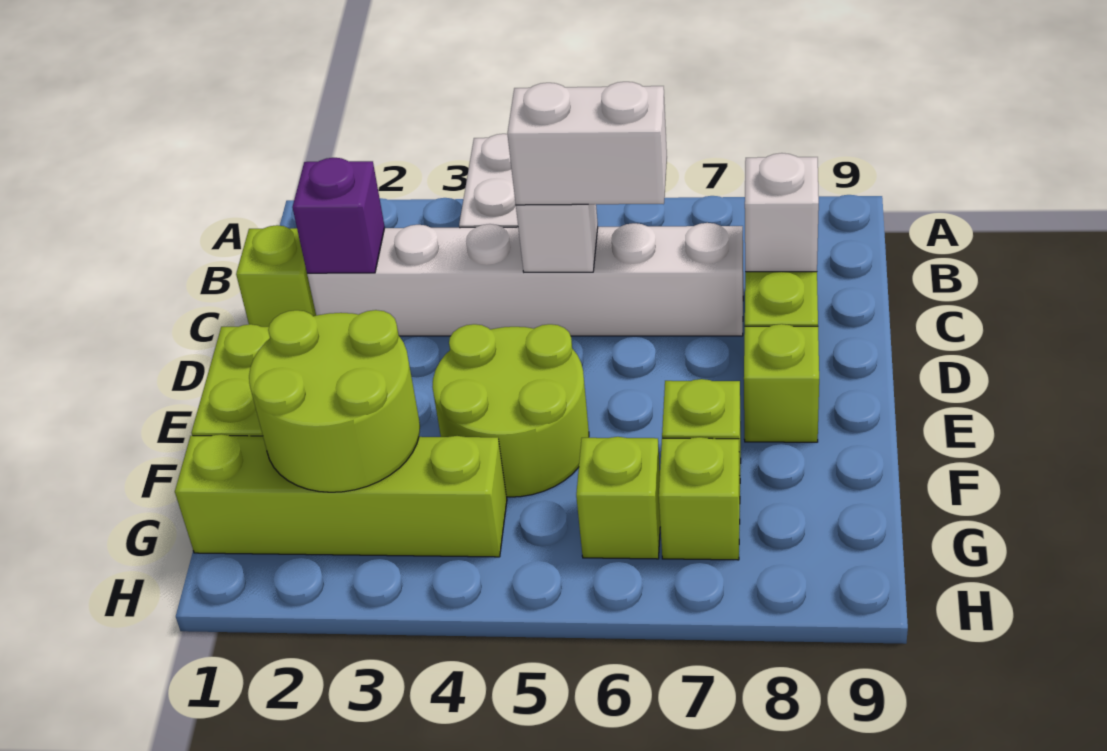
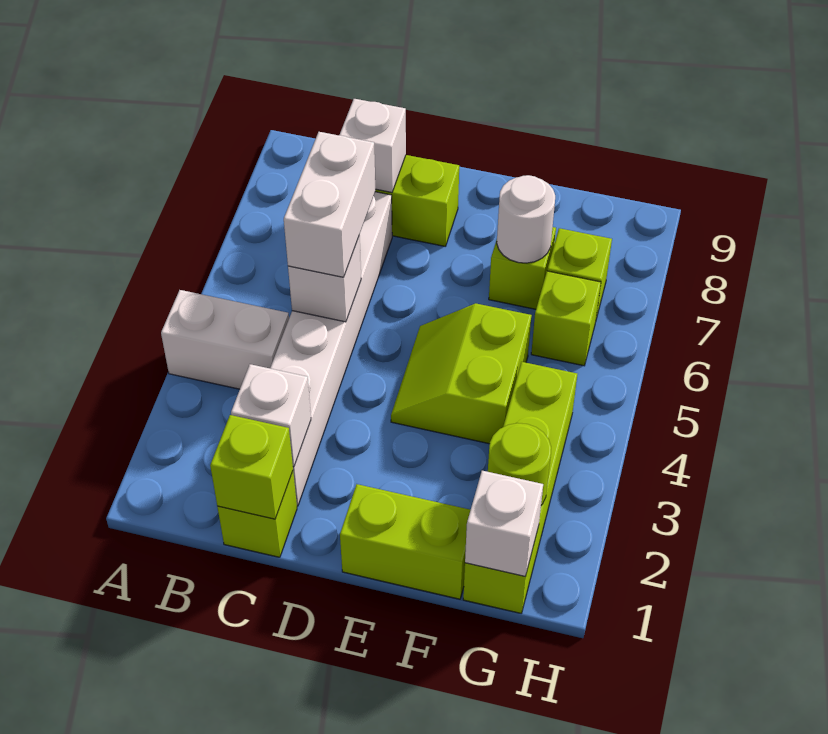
purple brick C2 level 2 -> white brick C2 level 2
lime round brick E4:F5 level 1 -> lime slope E4:F5 level 1 top F
lime brick E8 level 1 -> lime brick C1 level 2
lime round brick F2:G3 level 2 -> lime round brick G2 level 2
none -> white round brick F7 level 2
none -> white brick G1 level 2

